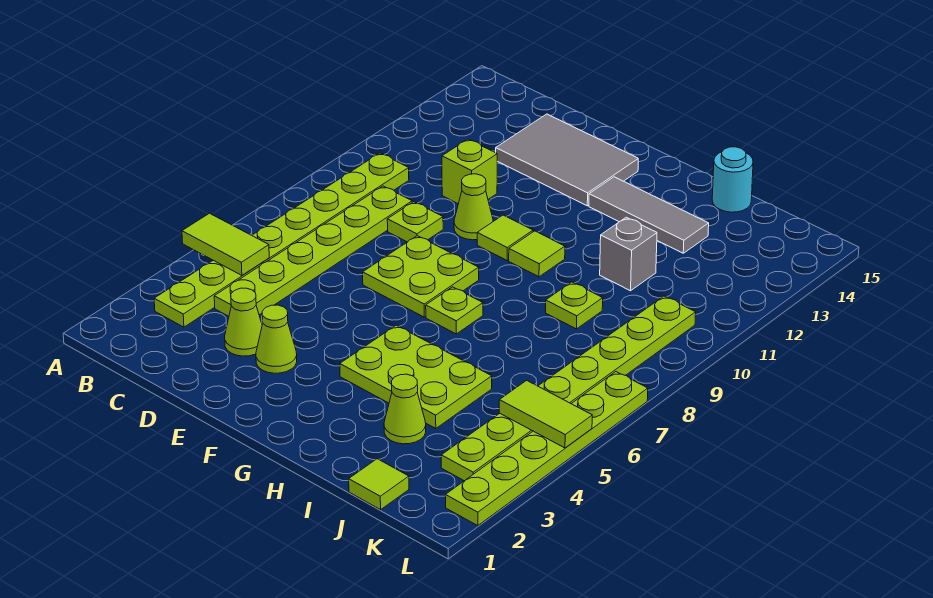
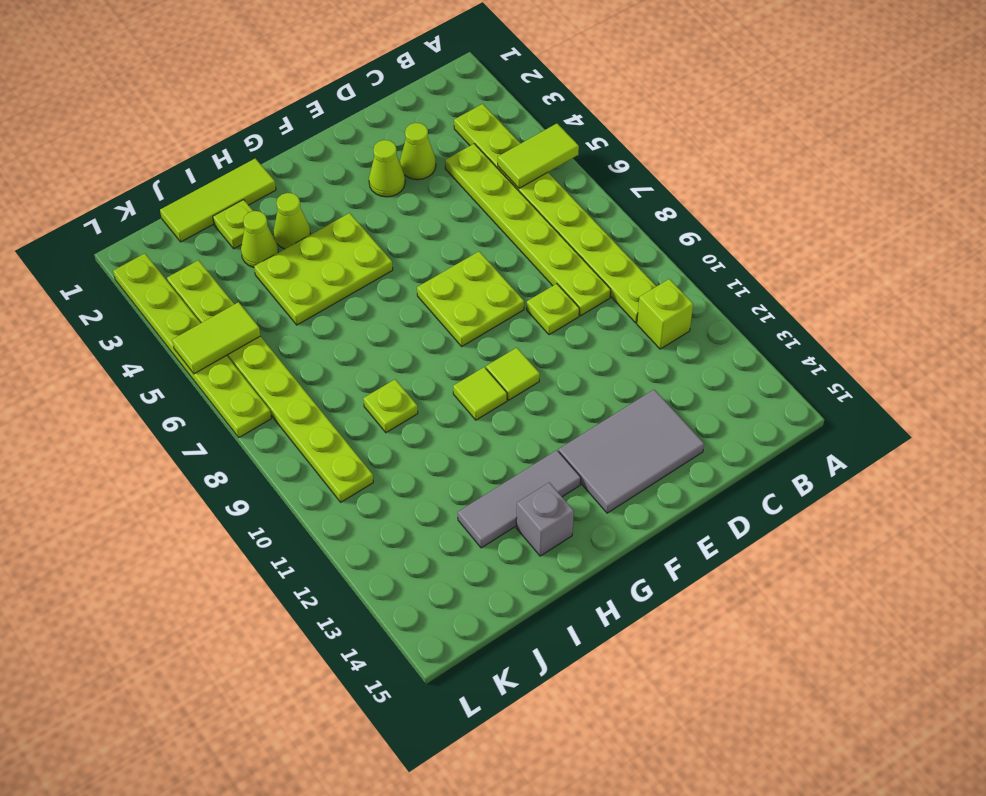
lime brick D11 level 1 -> lime brick B11 level 1
lime cone E10 level 1 -> lime cone H3 level 1
lime plate G7 level 1 -> lime plate I2 level 1
grey brick I11 level 1 -> grey brick H14 level 1
cyan round brick I15 level 1 -> none
lime tile J1 level 1 -> lime tile H1:J1 level 1

